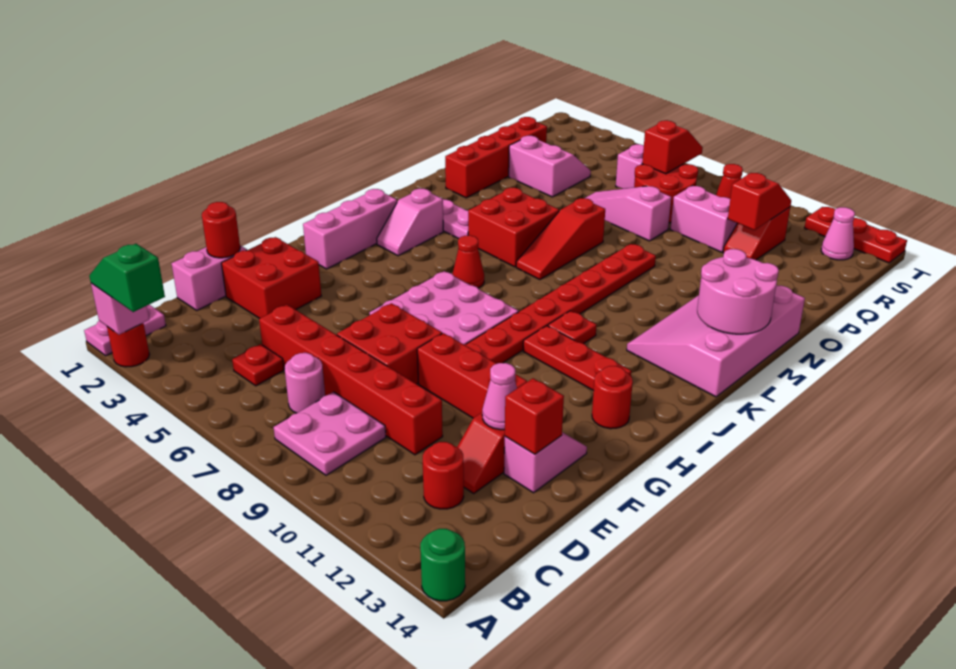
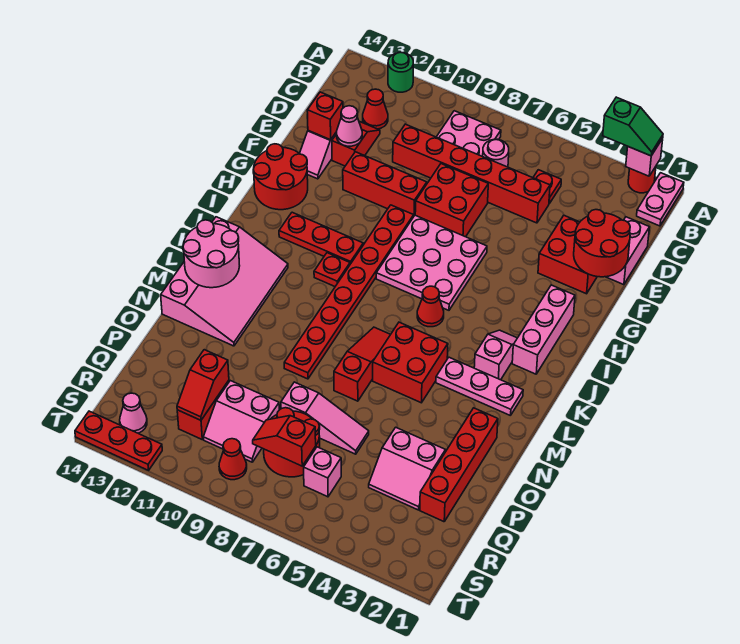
green round brick A14 level 1 -> green round brick A12 level 1
red round brick C12 level 1 -> red cone C12 level 1
red round brick E1 level 2 -> red round brick E1:F2 level 2
red round brick H13 level 1 -> red round brick G13:H14 level 1
red slope R7:S7 level 2 top R -> red slope R7:R8 level 2 top 7

